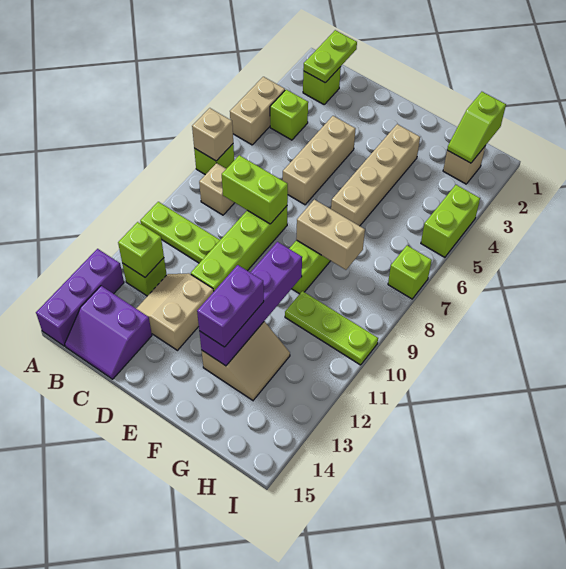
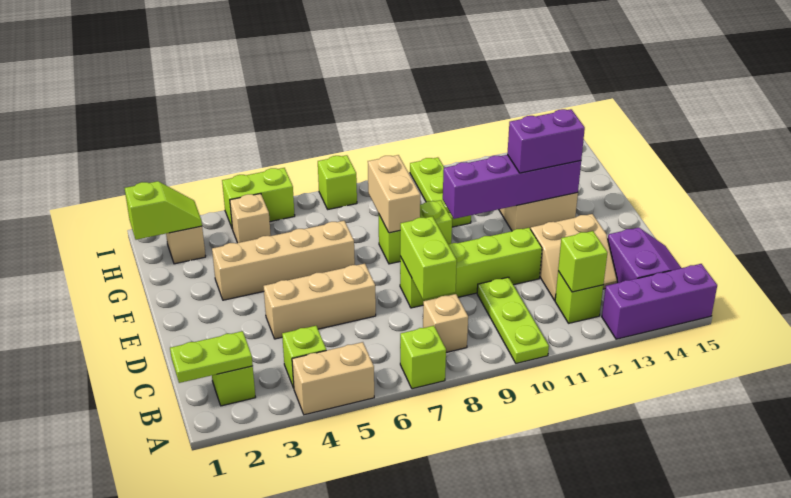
tan brick A7 level 2 -> tan brick H4 level 1

